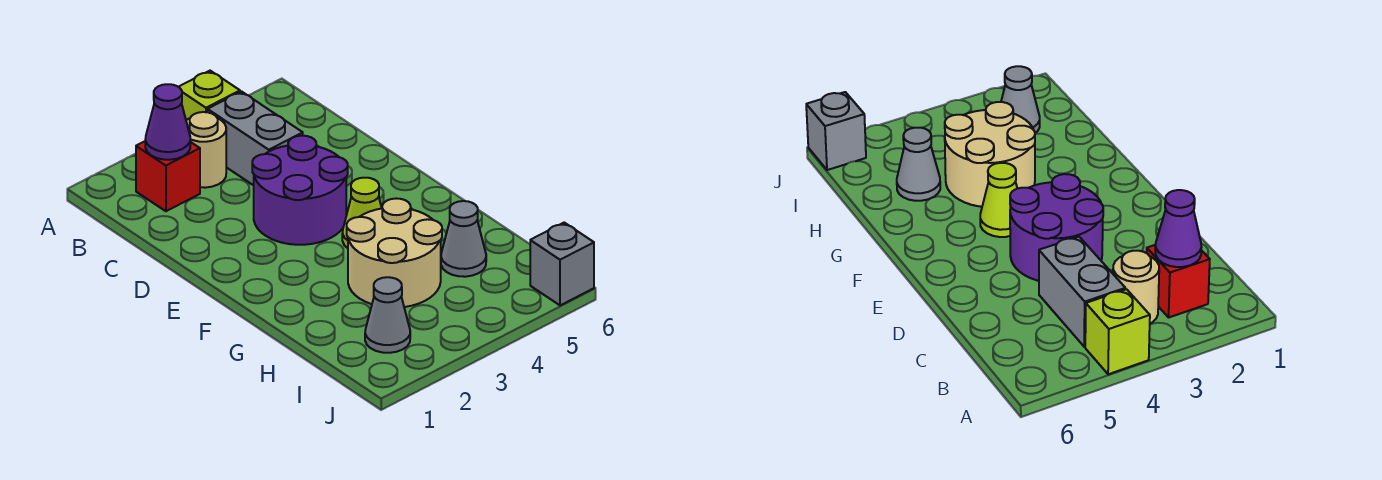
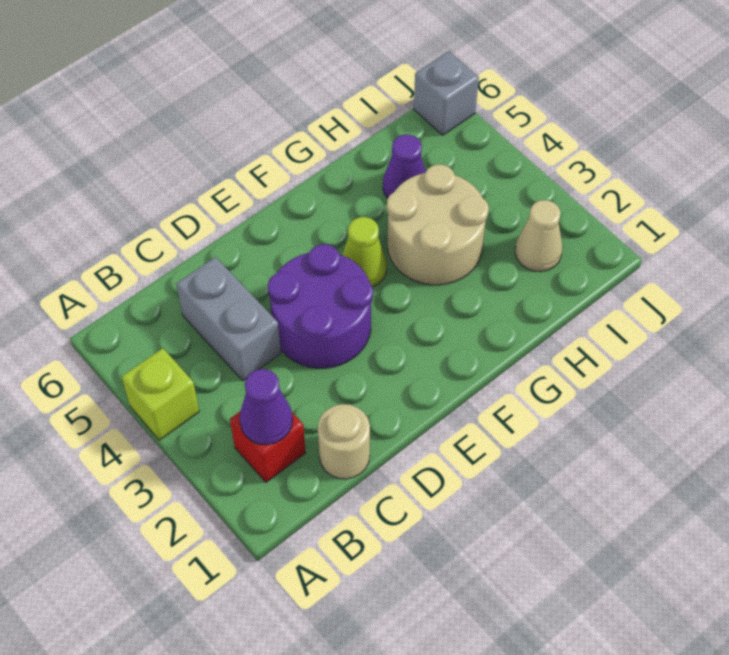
tan round brick B3 level 1 -> tan round brick C1 level 1
grey brick B4:C4 level 1 -> grey brick C4:C5 level 1
grey cone H5 level 1 -> purple cone H5 level 1
grey cone I2 level 1 -> tan cone I2 level 1

